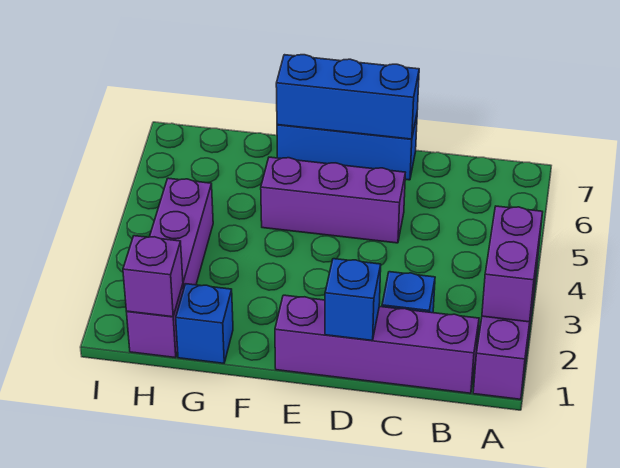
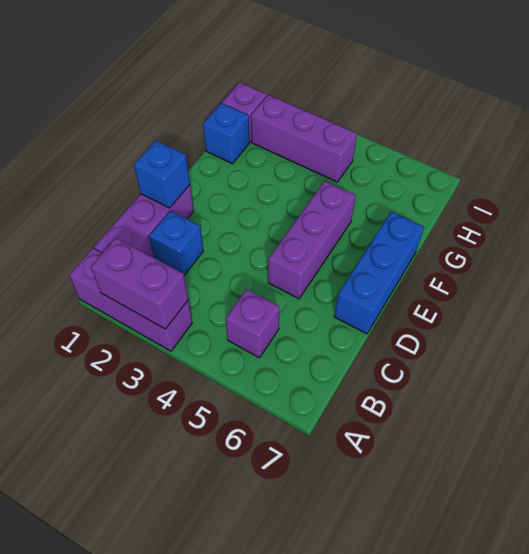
purple brick B1:E1 level 1 -> purple brick B1:D1 level 1
blue brick D7:F7 level 2 -> none
purple brick H1 level 2 -> purple brick B5 level 1

